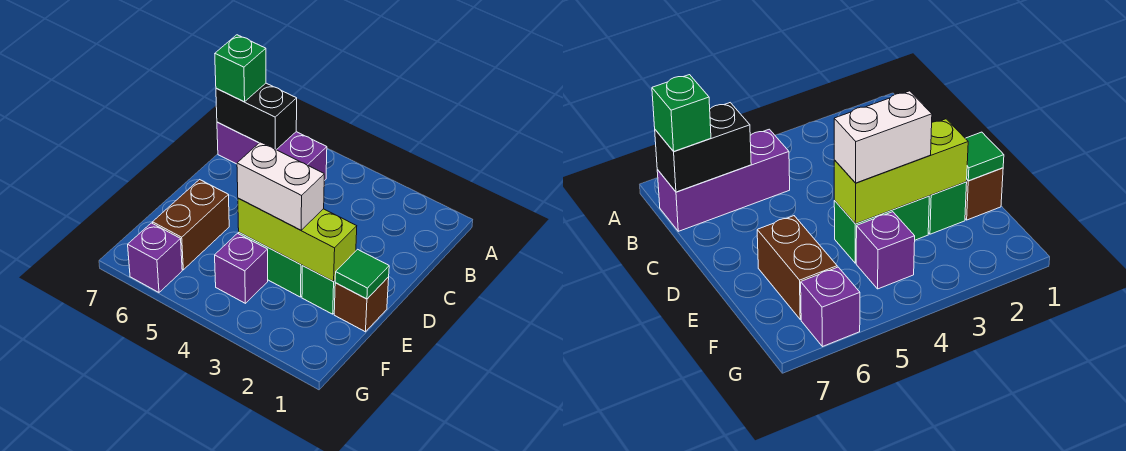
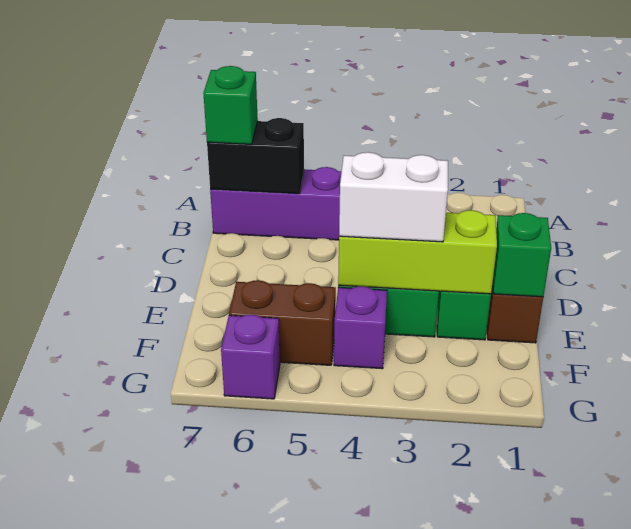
green tile E1 level 2 -> green brick E1 level 2
brown brick E6:F6 level 1 -> brown brick F5:F6 level 1

